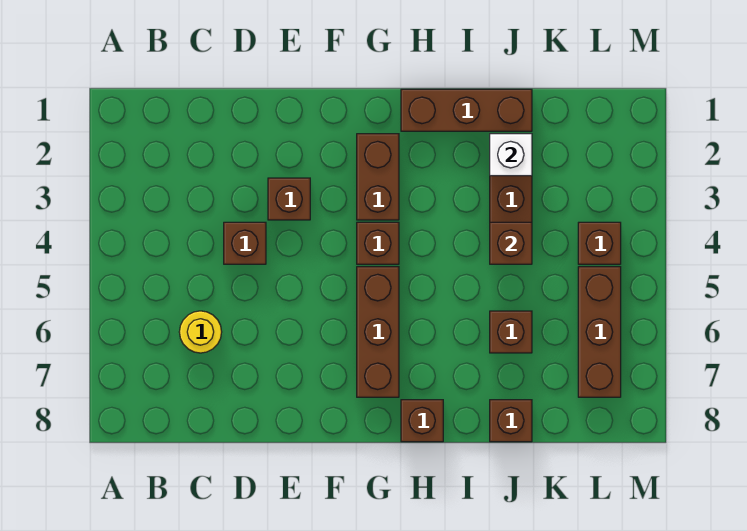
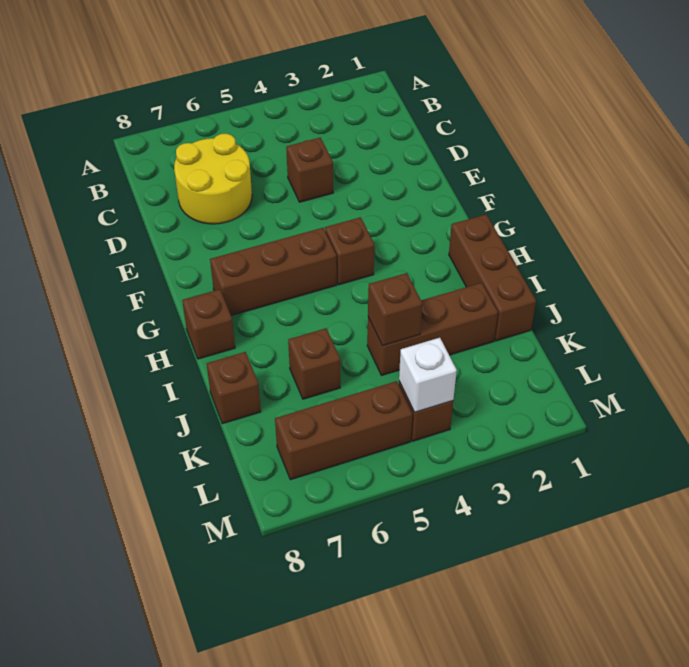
yellow round brick C6 level 1 -> yellow round brick C6:D7 level 1
brown brick E3 level 1 -> none
brown brick G2:G3 level 1 -> none
white brick J2 level 2 -> white brick L4 level 2

